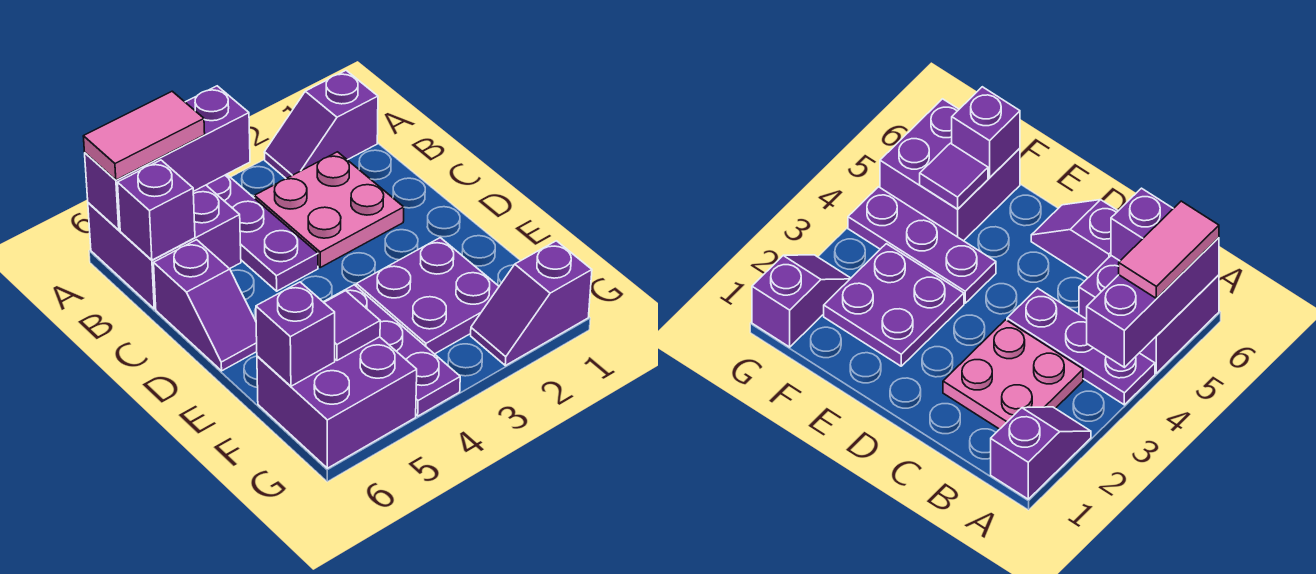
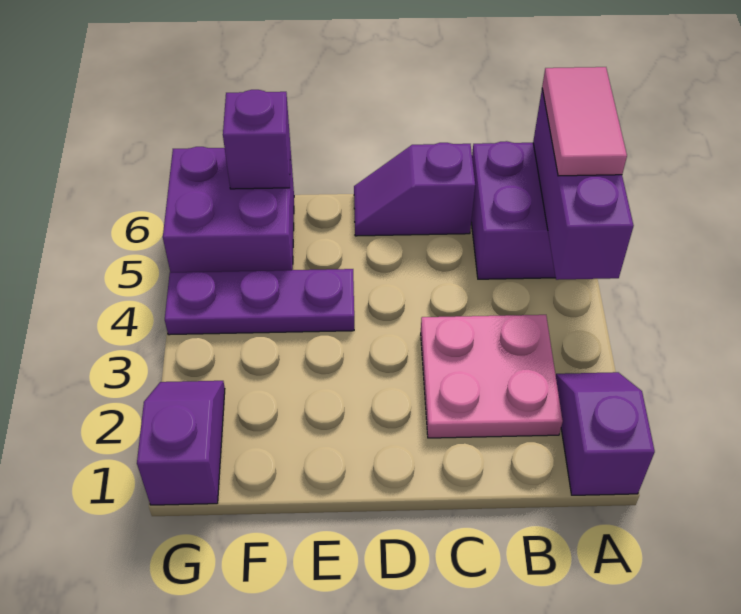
purple plate A4:C4 level 1 -> none
purple brick B6 level 2 -> none
purple plate E2:F3 level 1 -> none
purple tile F5 level 2 -> none

